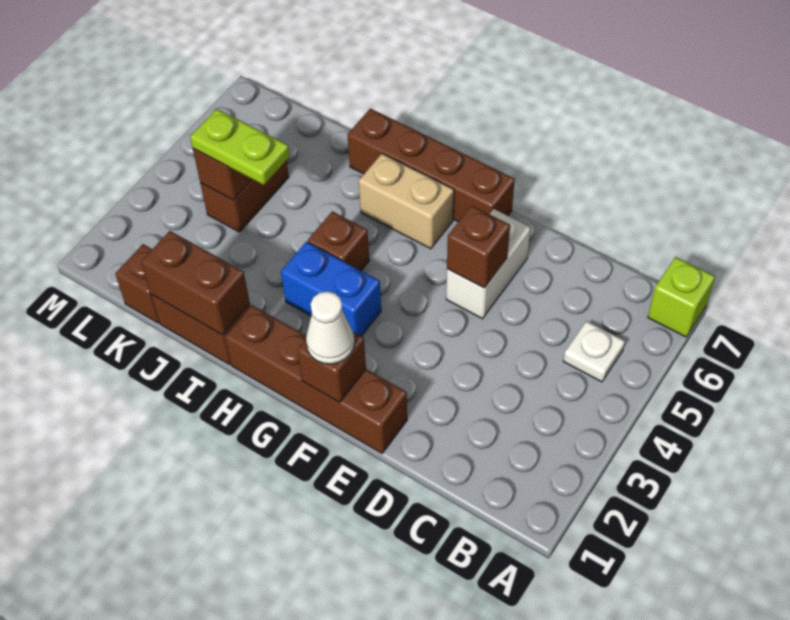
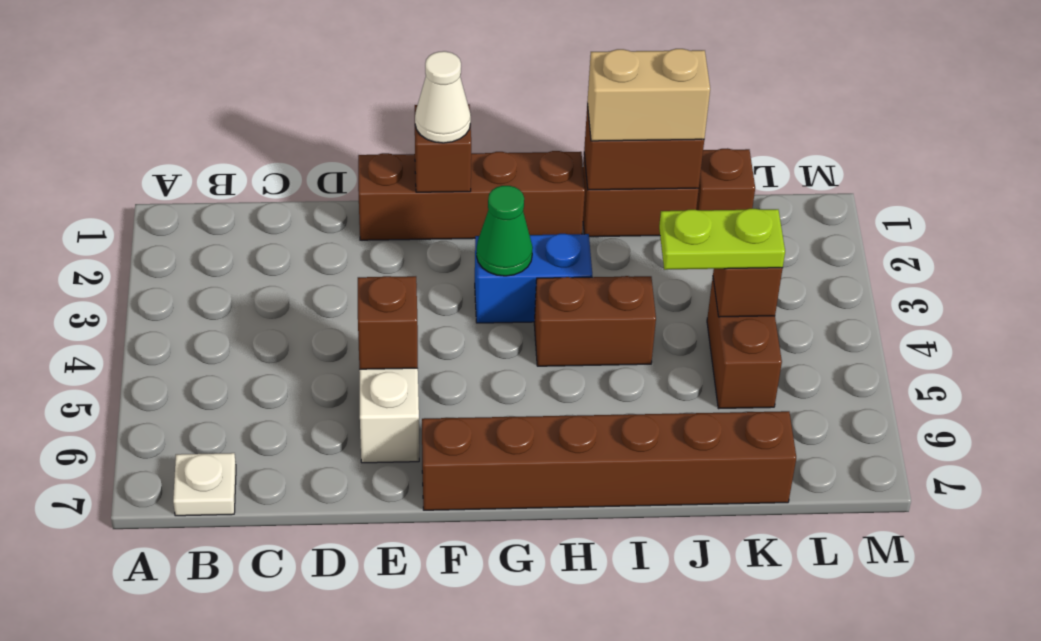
lime brick A7 level 1 -> none
white plate B5 level 1 -> white plate B7 level 1
brown brick F7:I7 level 1 -> brown brick F7:K7 level 1
none -> green cone G3 level 2
tan brick G6:H6 level 1 -> tan brick I1:J1 level 3
brown brick H4 level 1 -> brown brick H4:I4 level 1

